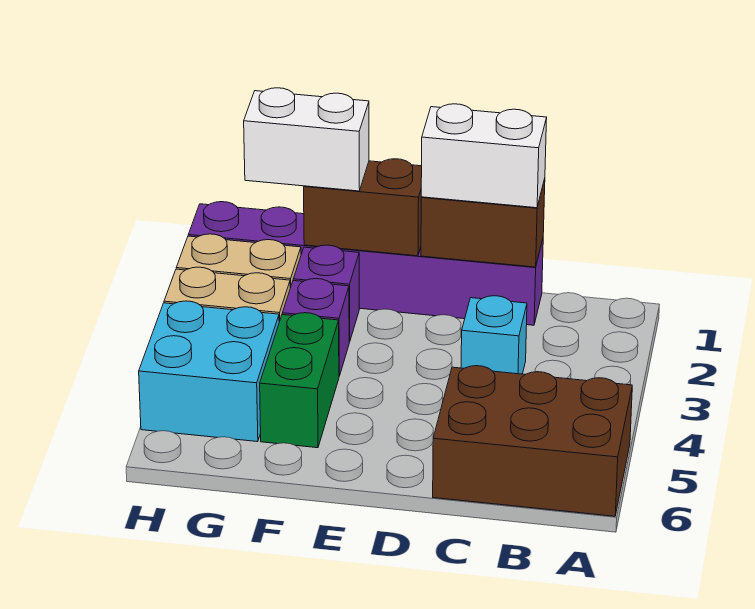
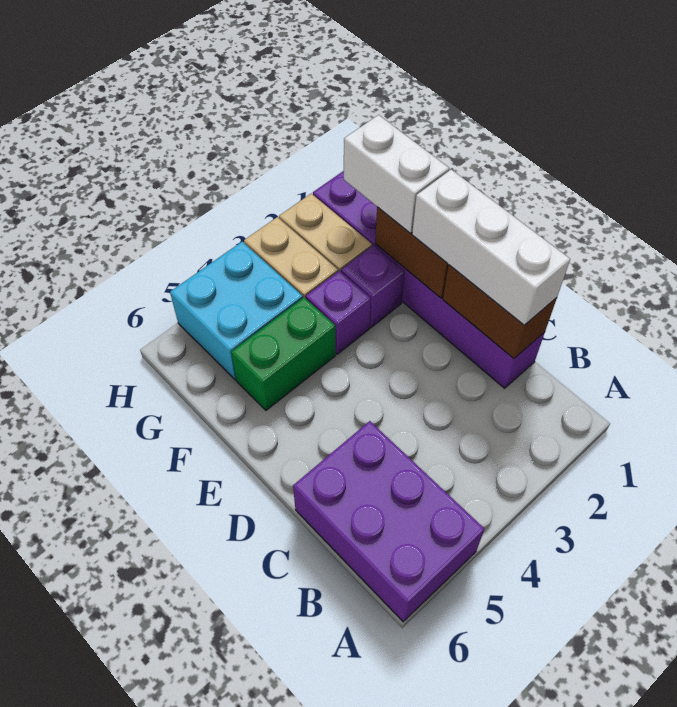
brown brick A5:C6 level 1 -> purple brick A5:C6 level 1
white brick C1:D1 level 3 -> white brick C1:E1 level 3
cyan brick C3 level 1 -> none

